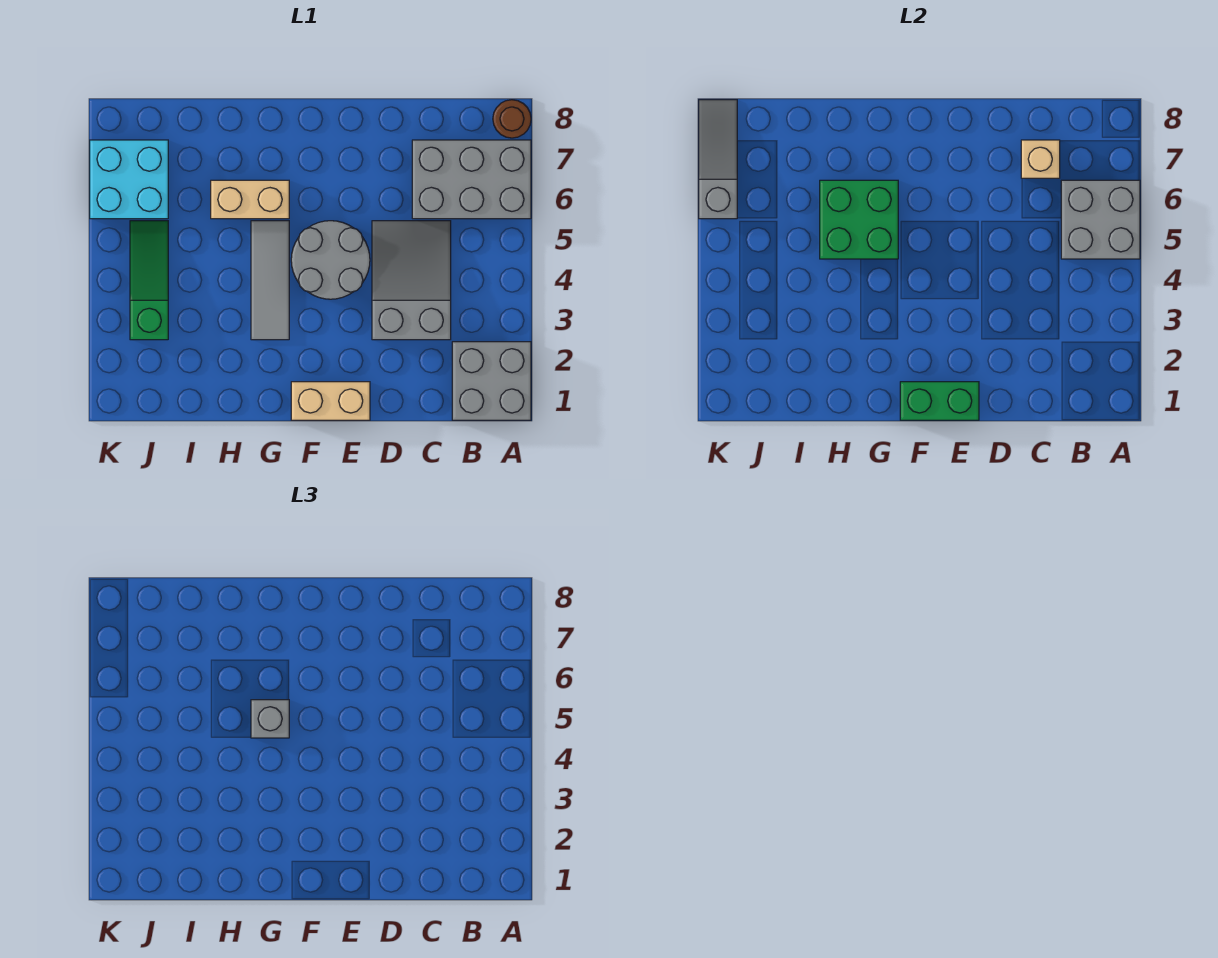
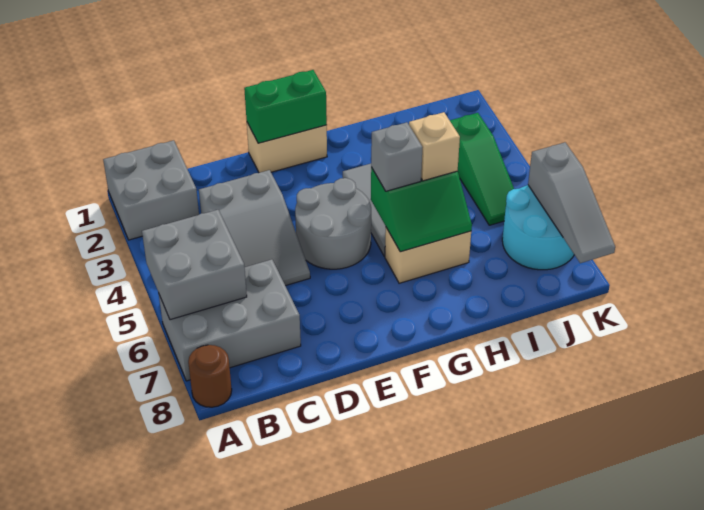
tan brick C7 level 2 -> tan brick H5 level 3
green brick G5:H6 level 2 -> green slope G5:H6 level 2 top 5
cyan brick J6:K7 level 1 -> cyan round brick J6:K7 level 1

